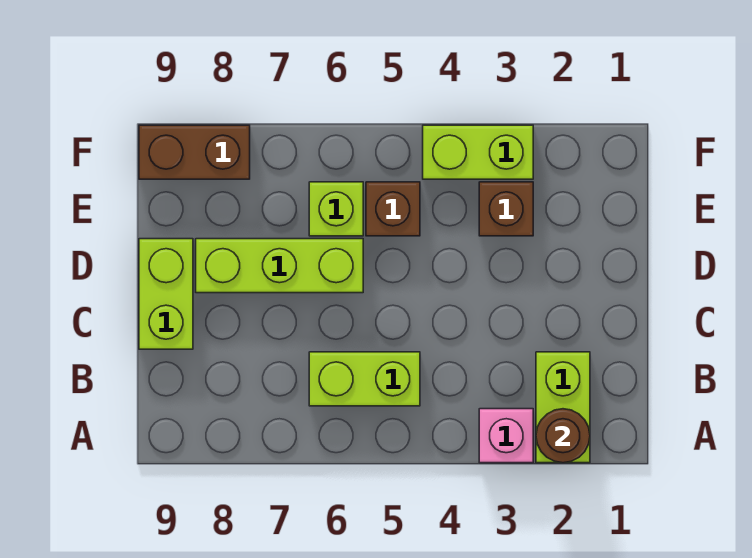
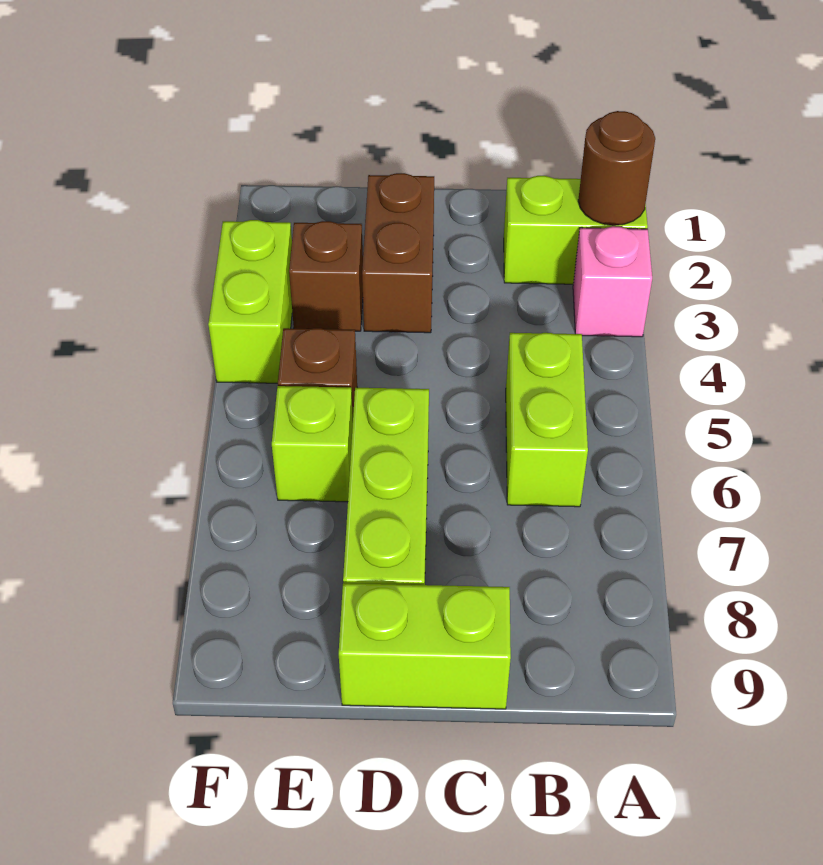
brown brick F8:F9 level 1 -> brown brick D2:D3 level 1

